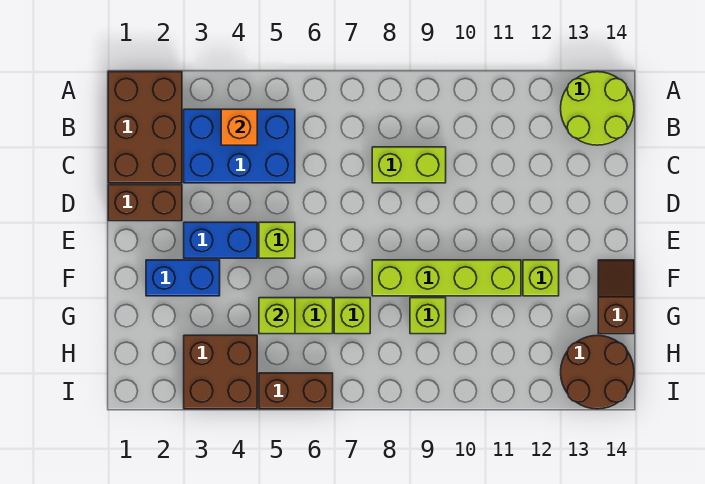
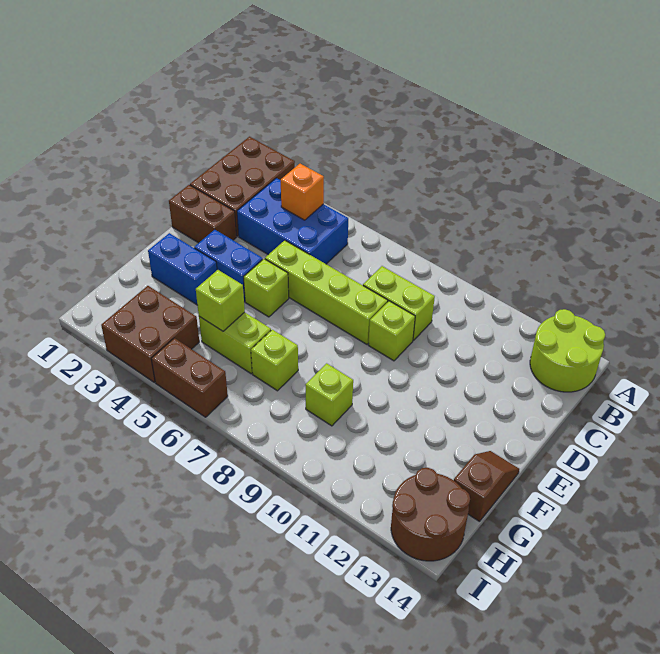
lime brick F8:F11 level 1 -> lime brick D5:D8 level 1
lime brick F12 level 1 -> lime brick D9 level 1

